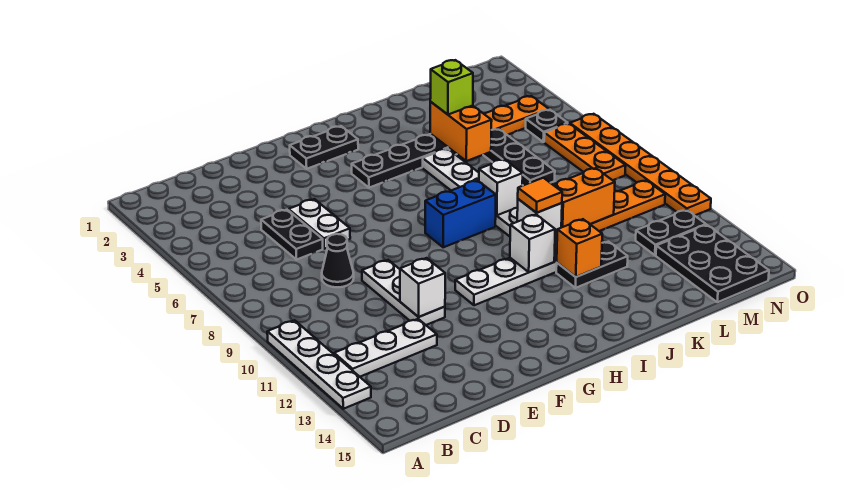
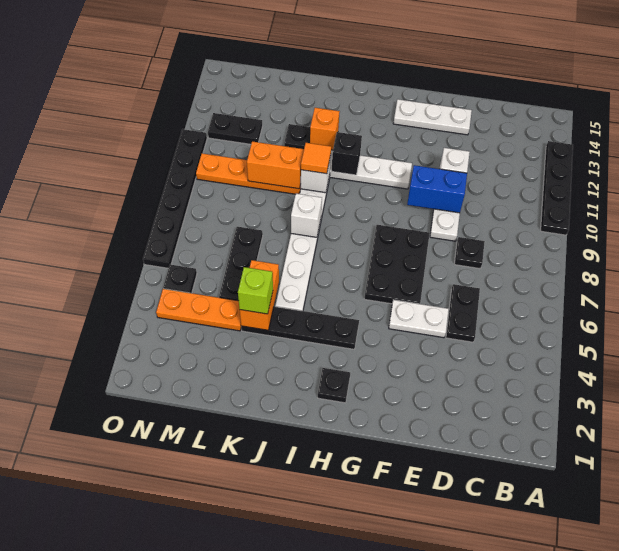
white plate A10:A13 level 1 -> black plate A10:A13 level 1
white plate B12:D12 level 1 -> white plate E14:G14 level 1
black cone D8 level 1 -> black plate D8 level 1
white plate E5:E6 level 1 -> white plate E5:F5 level 1
black plate G2:H2 level 1 -> black plate H2 level 1
blue brick H8:I8 level 1 -> blue brick E10:F10 level 2
white brick I11 level 2 -> black brick I11 level 2
black plate M13:N15 level 1 -> black plate F6:G8 level 1
orange plate N6:N8 level 1 -> none
orange plate O6:O11 level 1 -> black plate O6:O11 level 1

